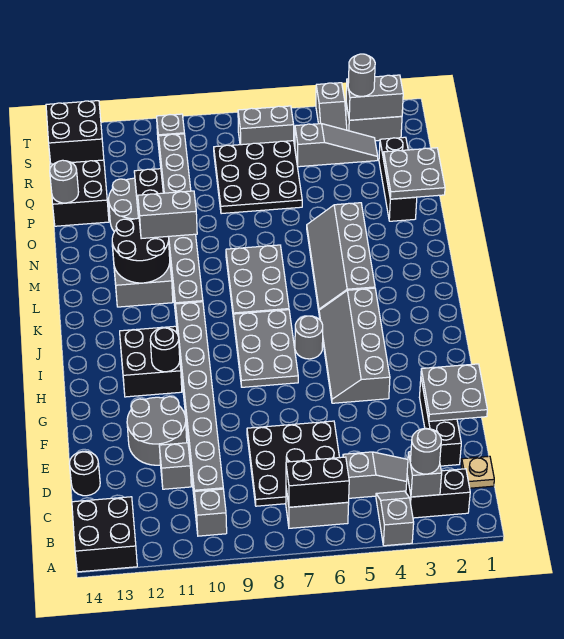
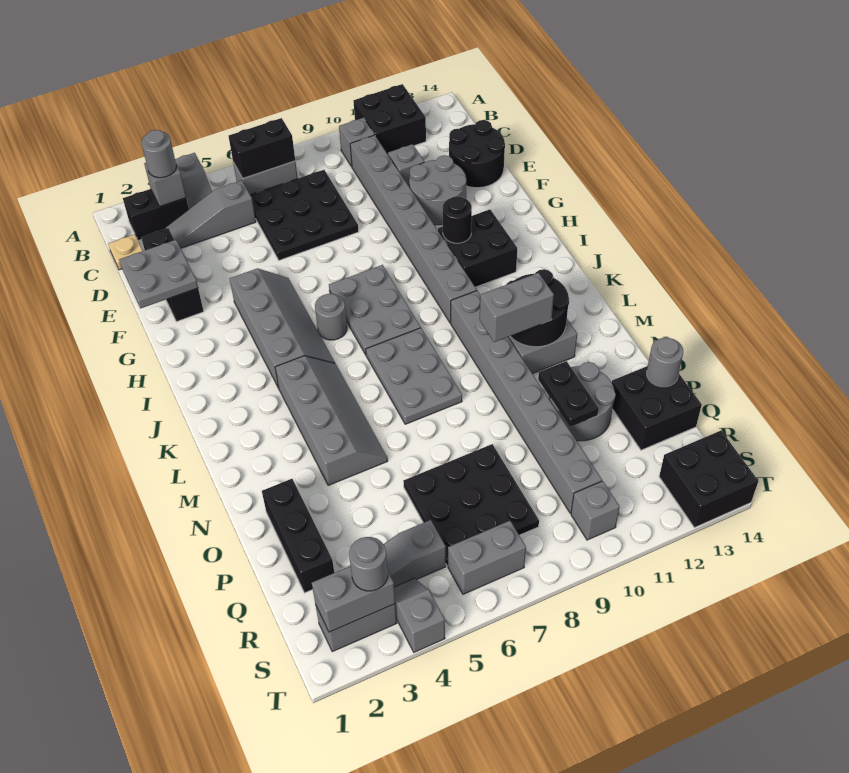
black brick A13:B14 level 1 -> black brick A11:B12 level 1
black round brick D14 level 1 -> black round brick D13:E14 level 1
grey plate O1:P2 level 2 -> none

